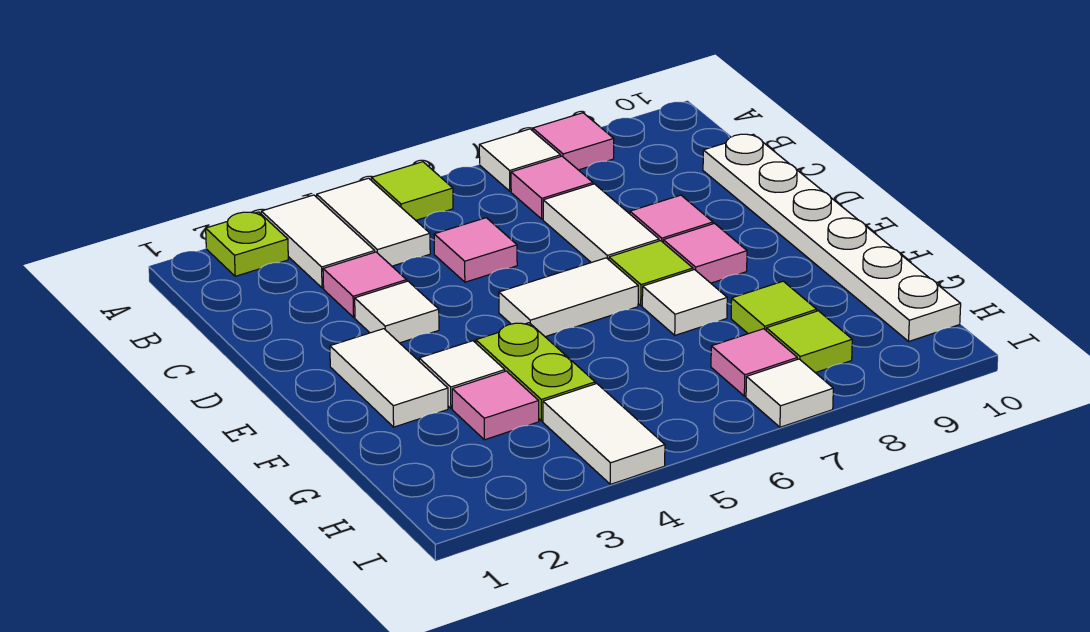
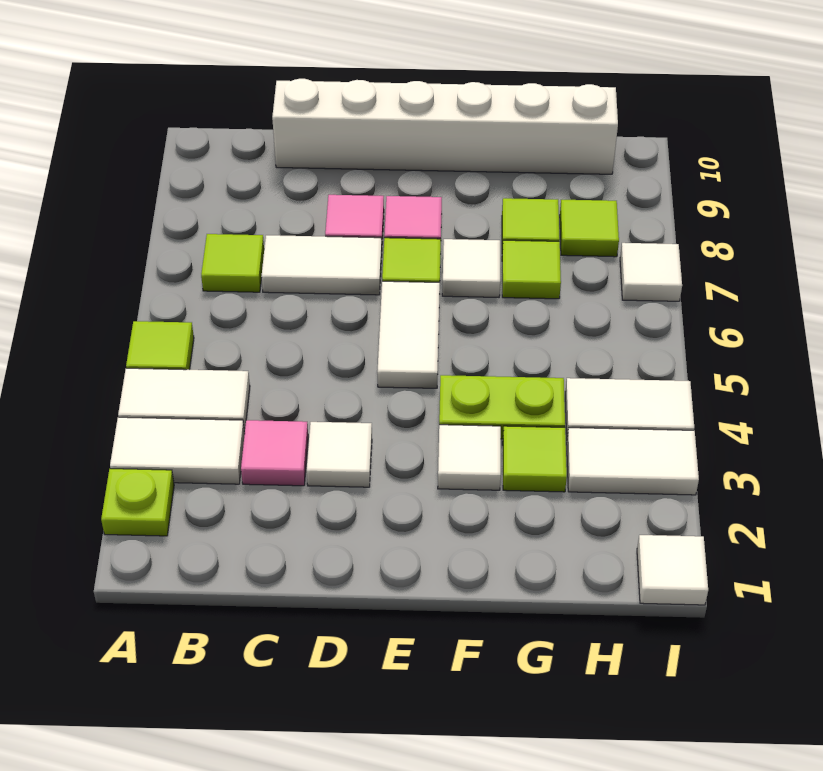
white tile A7 level 1 -> white tile I1 level 1
pink tile A8 level 1 -> none
pink tile B7 level 1 -> lime tile B7 level 1
pink tile C5 level 1 -> none
white plate C10:H10 level 1 -> white brick C10:H10 level 1
white tile E2:F2 level 1 -> white tile H3:I3 level 1
pink tile G3 level 1 -> lime tile G3 level 1
none -> lime tile G7 level 1
pink tile H7 level 1 -> none

